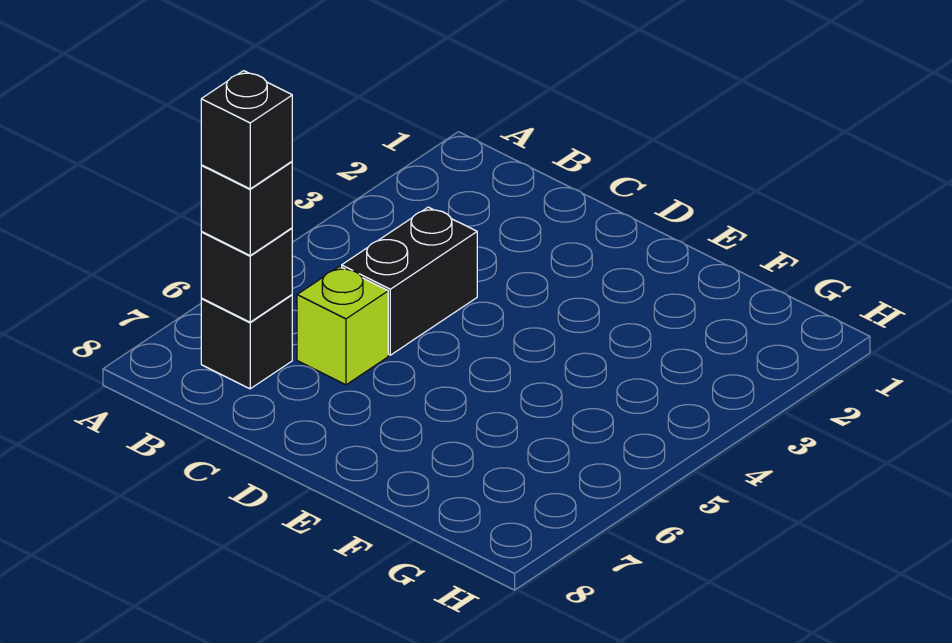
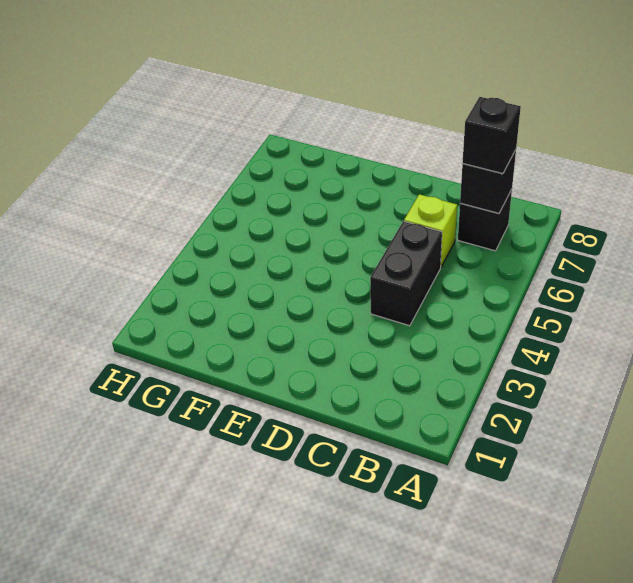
black brick B7 level 4 -> none

